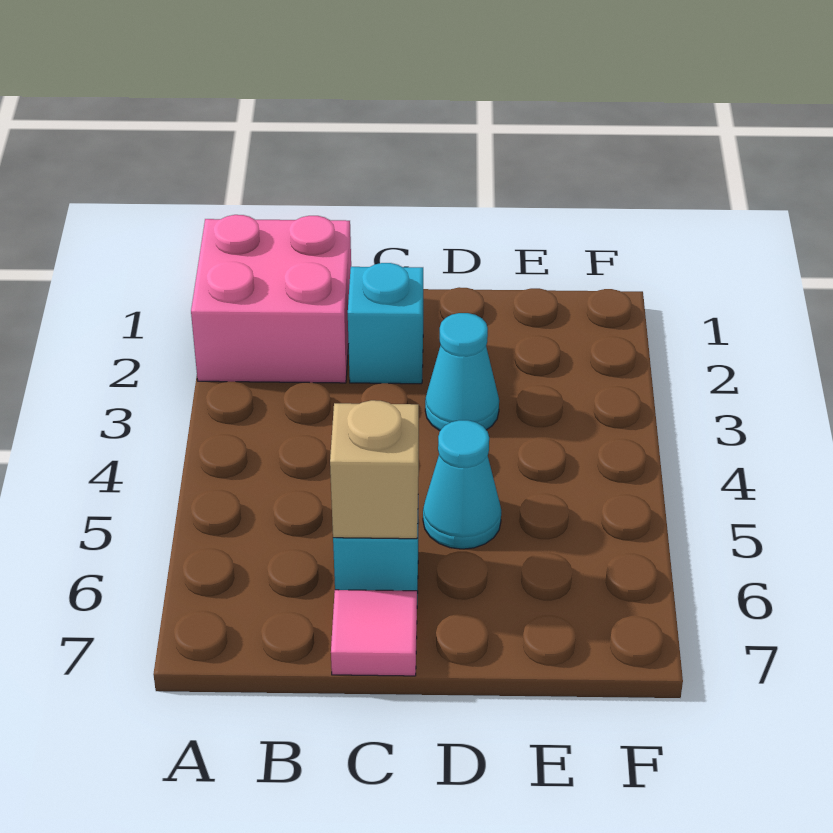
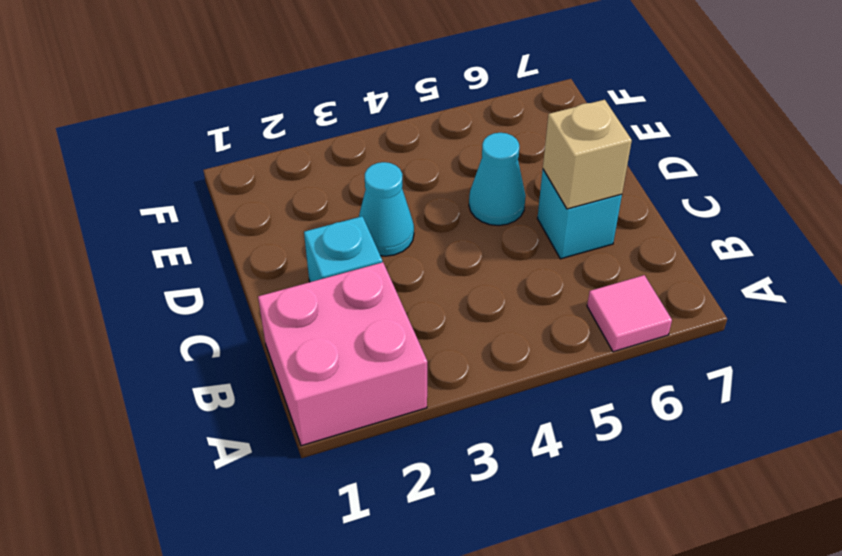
pink tile C7 level 1 -> pink tile A6 level 1

